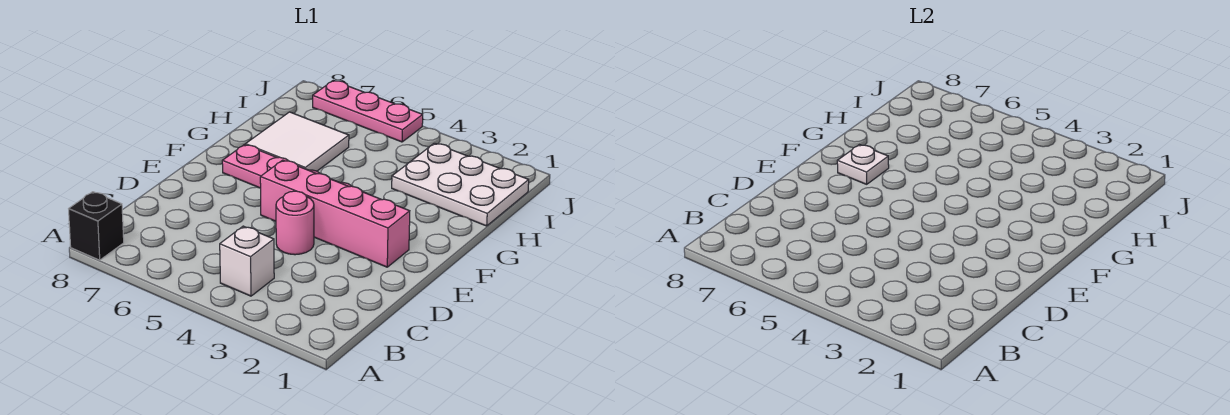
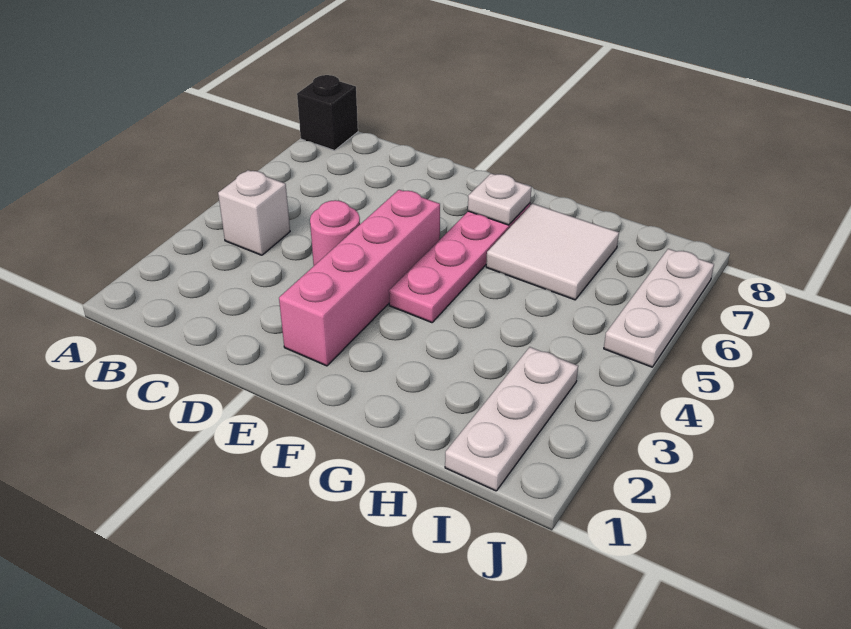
white plate H1:I3 level 1 -> white plate I1:I3 level 1
pink plate J5:J7 level 1 -> white plate J5:J7 level 1

